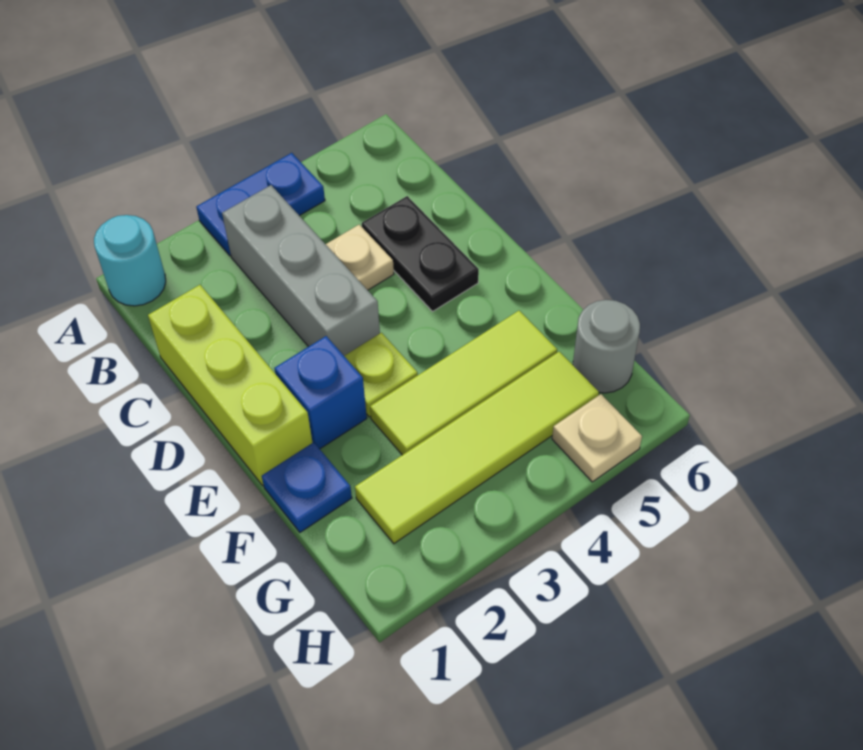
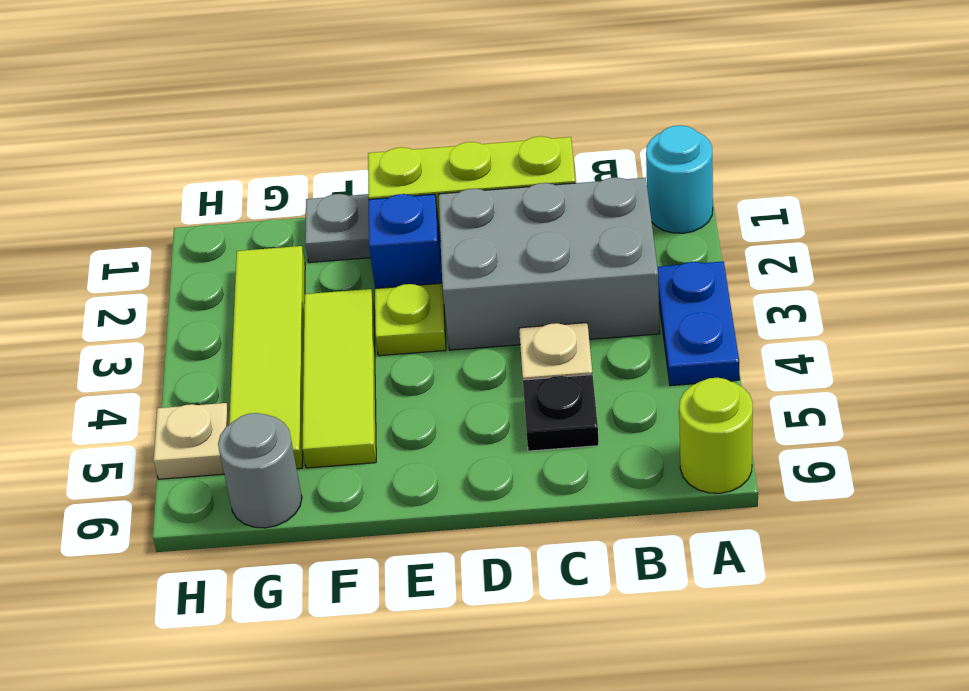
none -> lime round brick A6 level 1
grey brick B3:D3 level 1 -> grey brick B2:D3 level 1
black plate C5:D5 level 1 -> black plate C5 level 1
blue plate F1 level 1 -> grey plate F1 level 1

